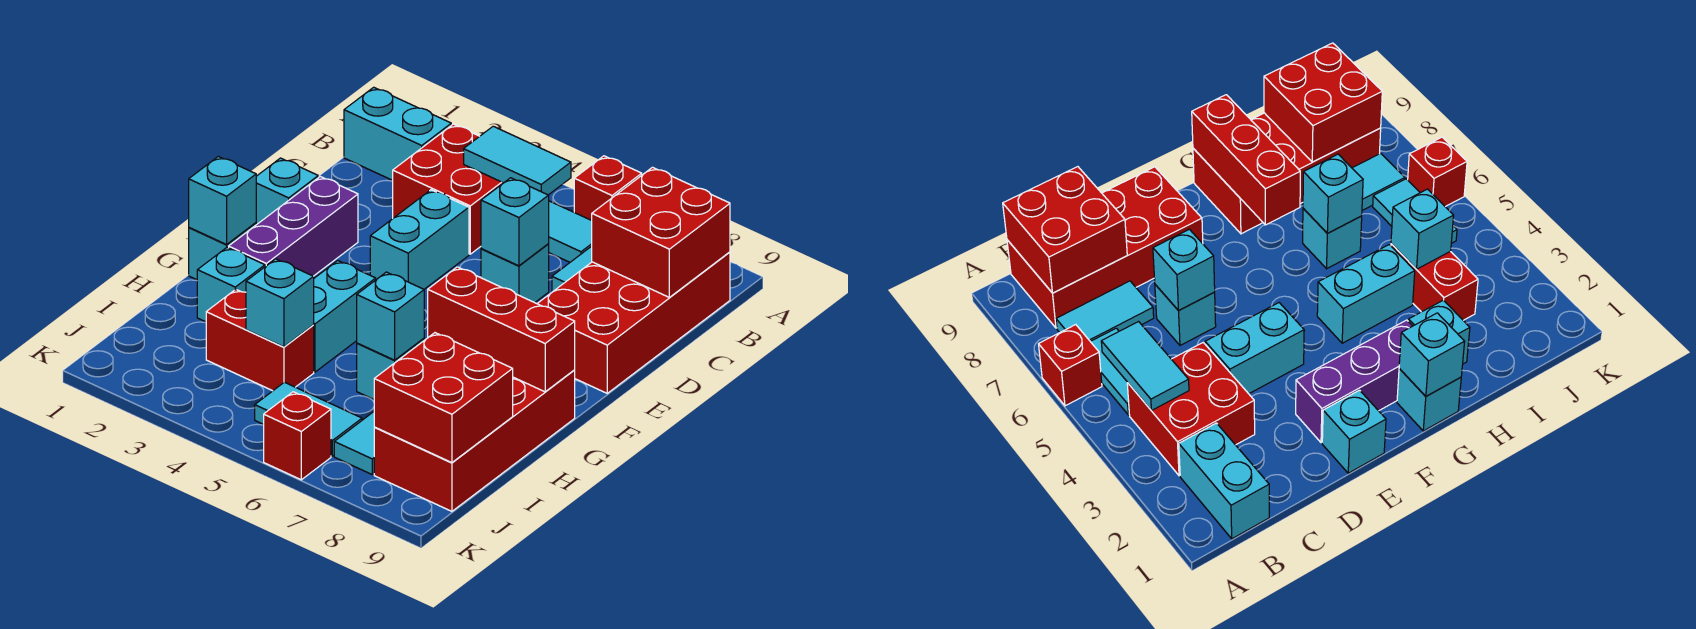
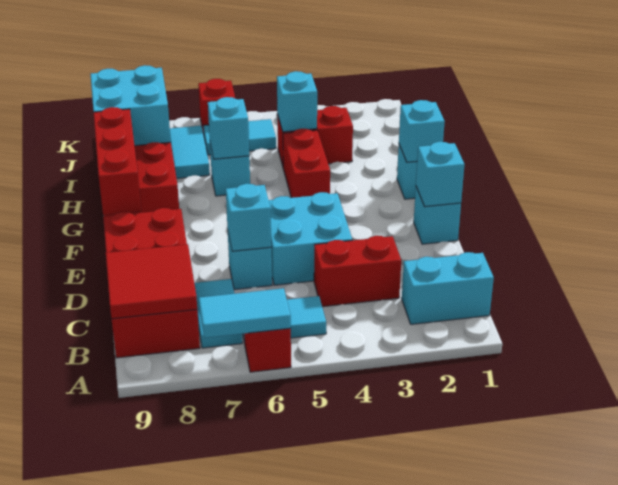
red brick B3:C4 level 1 -> red brick C3:C4 level 1
cyan tile B4:B5 level 2 -> cyan tile A6:A7 level 2
red brick B8:C9 level 2 -> red tile B8:C9 level 2
cyan brick D4:E4 level 1 -> cyan brick D4:E5 level 1
purple brick E2:G2 level 1 -> none
cyan brick G4:H4 level 1 -> red brick G4:H4 level 1
red brick G7:G9 level 2 -> red brick F9:H9 level 2
cyan brick H2 level 1 -> cyan brick E1 level 2
red brick I8:J9 level 2 -> cyan brick I8:J9 level 2

